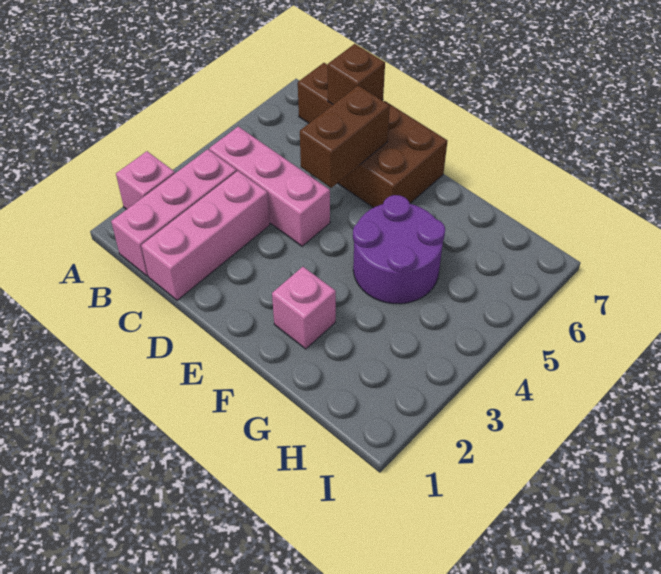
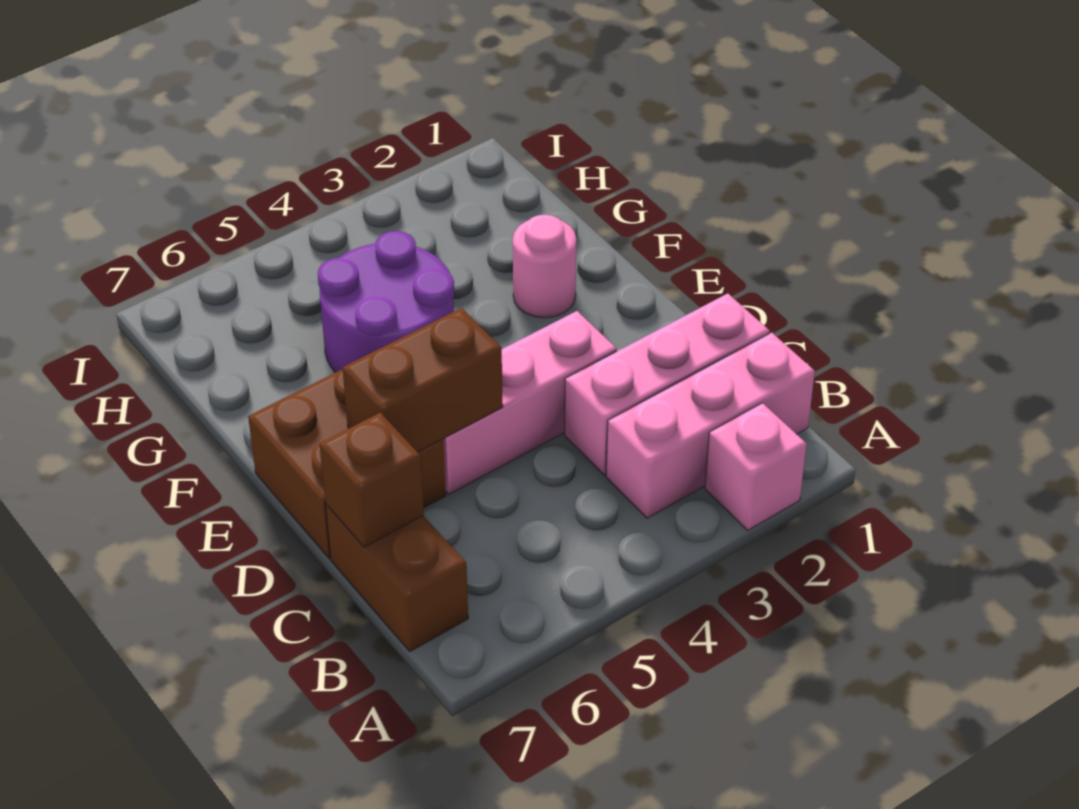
pink brick B4:D4 level 1 -> pink brick D3:D5 level 1
pink brick F2 level 1 -> pink round brick F2 level 1

